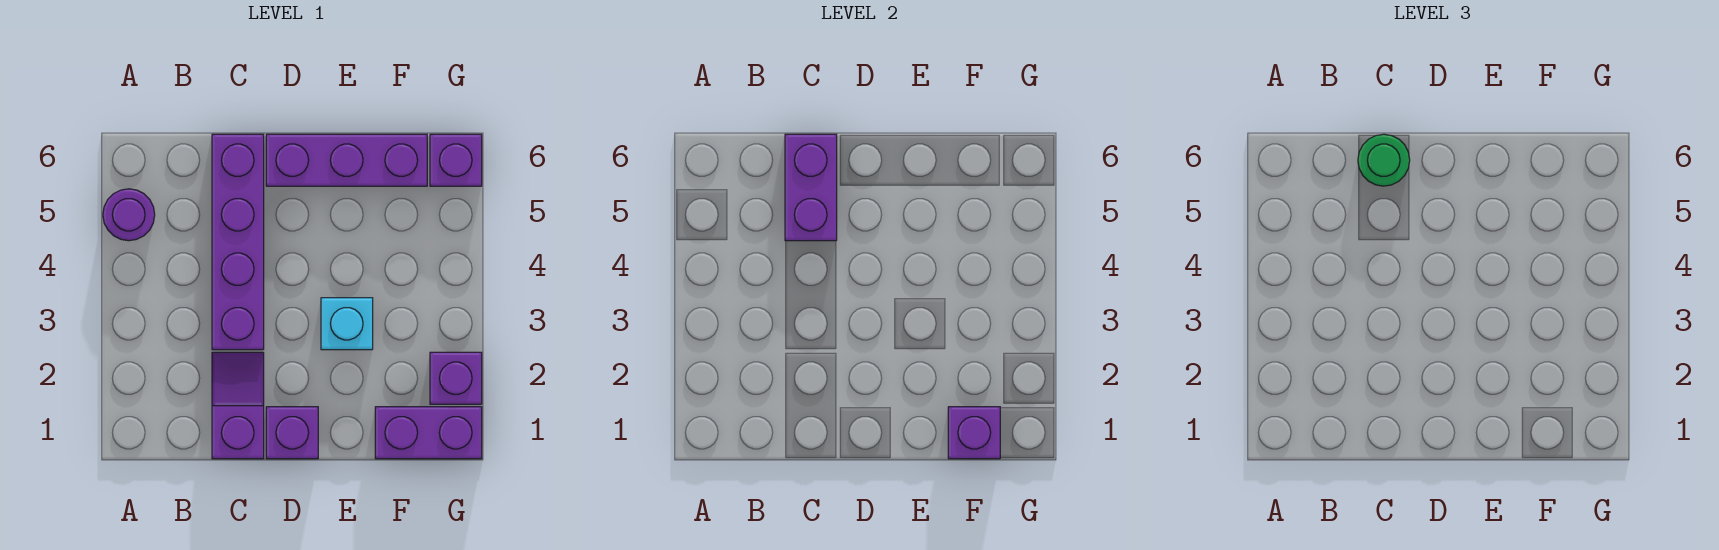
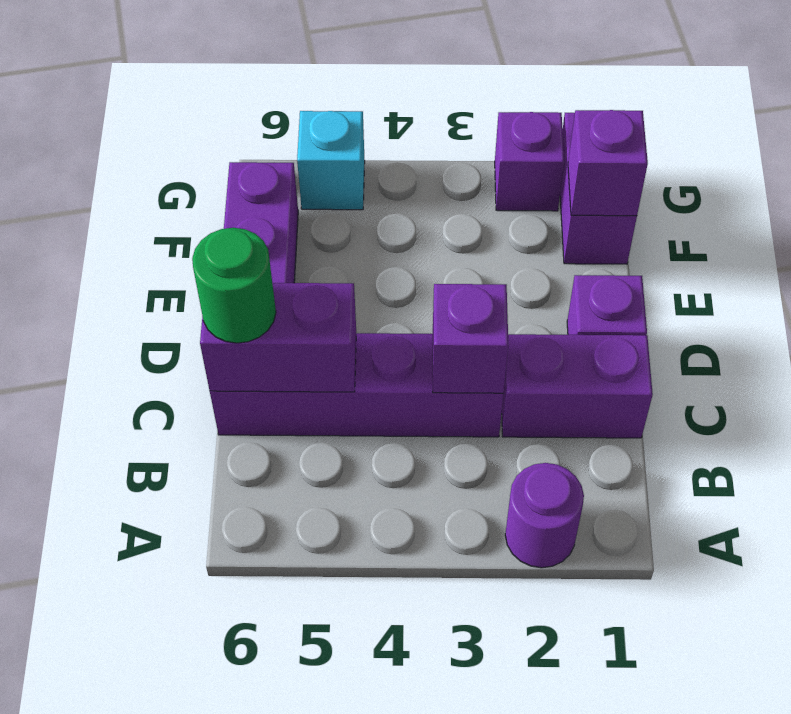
purple round brick A5 level 1 -> purple round brick A2 level 1
purple slope C1:C2 level 1 top 1 -> purple brick C1:C2 level 1
cyan brick E3 level 1 -> cyan brick G5 level 1
purple brick G6 level 1 -> purple brick C3 level 2

